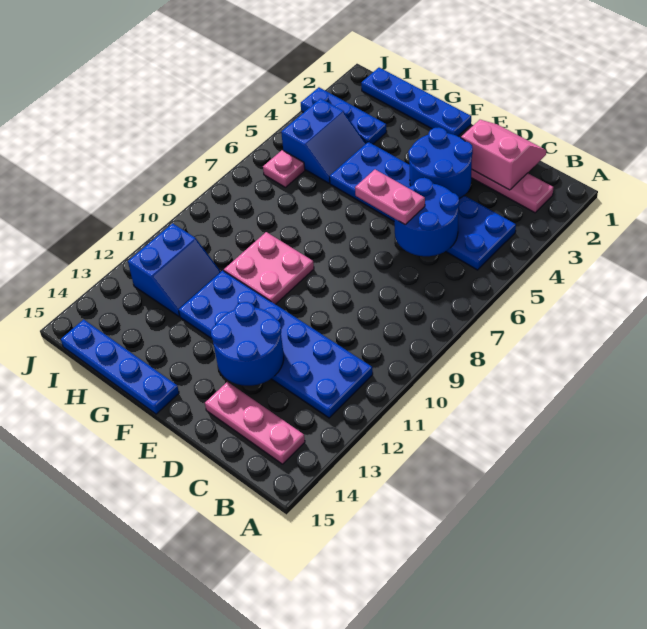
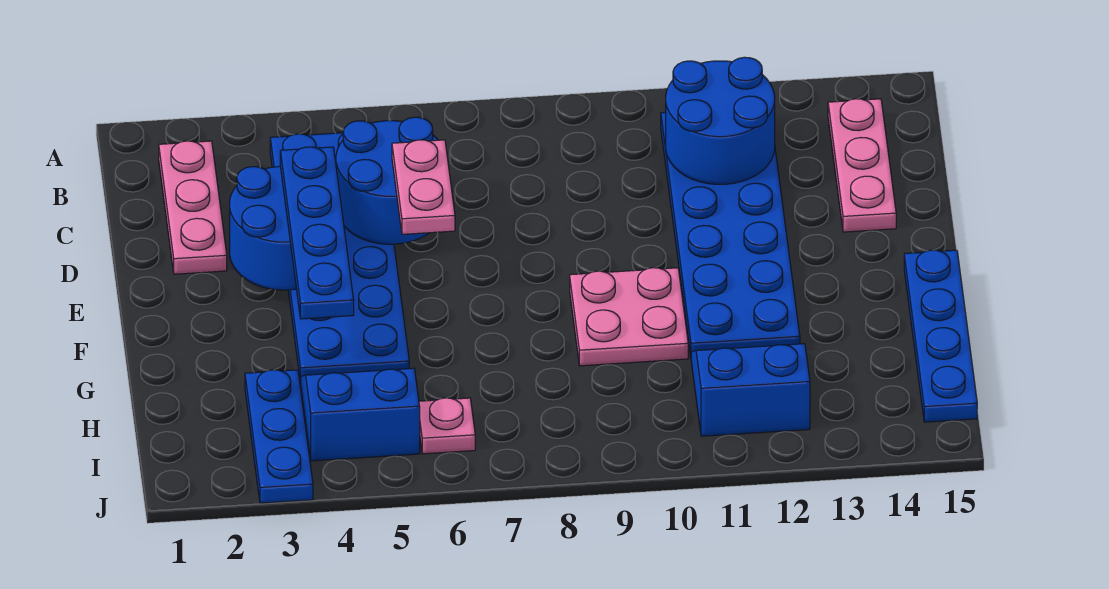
pink slope C1:D2 level 2 top 2 -> none
blue round brick D12:E13 level 2 -> blue round brick B11:C12 level 2
blue plate F1:I1 level 1 -> blue plate D4:G4 level 3

